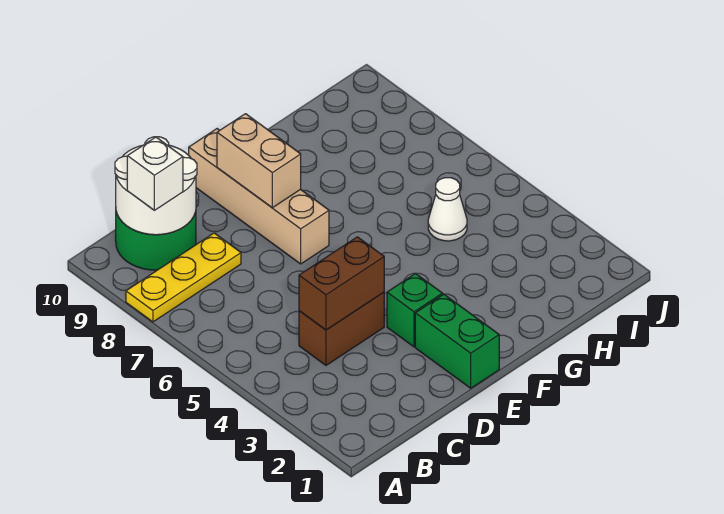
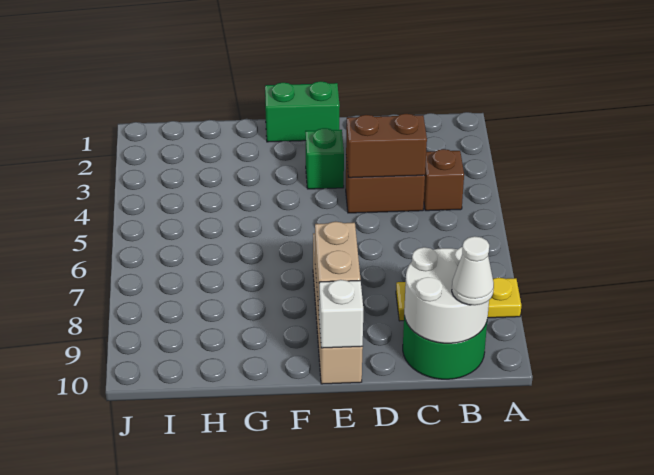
none -> brown brick B4 level 1
white brick B9 level 3 -> white brick E10 level 2
green brick E1:E2 level 1 -> green brick E1:F1 level 1
white cone H5 level 1 -> white cone B10 level 3

